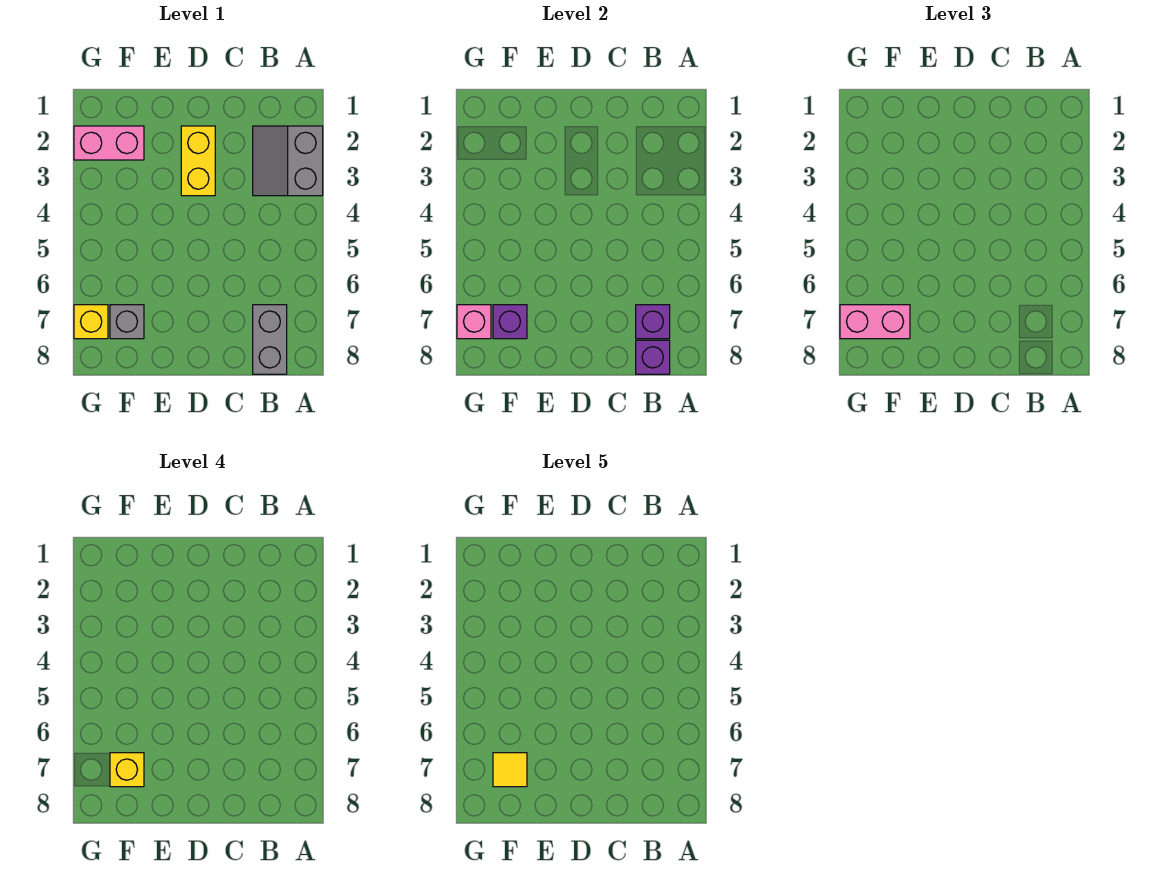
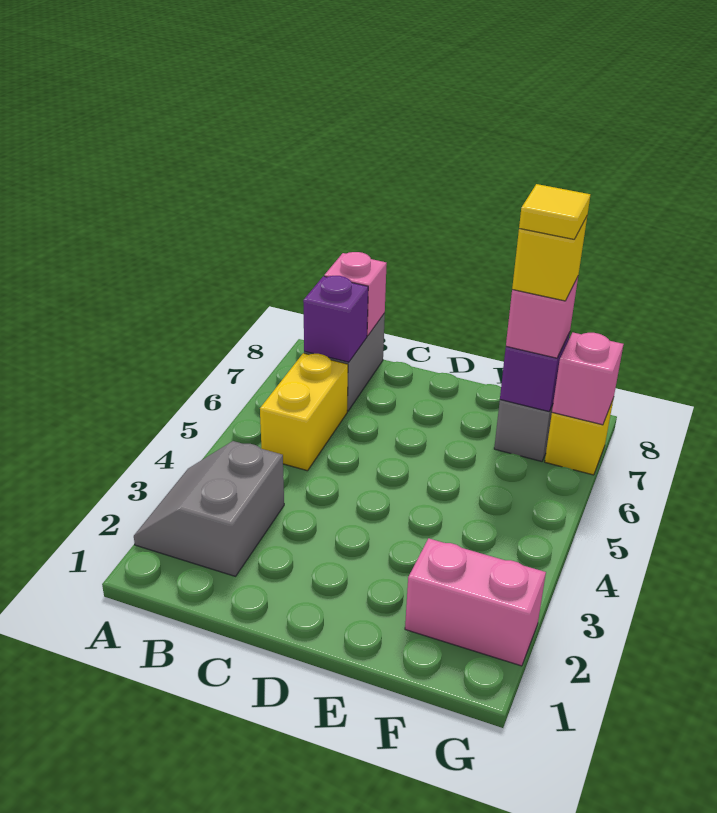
grey slope A2:B3 level 1 top A -> grey slope A2:B3 level 1 top B
purple brick B8 level 2 -> pink brick B8 level 2
yellow brick D2:D3 level 1 -> yellow brick B5:B6 level 1
pink brick F7:G7 level 3 -> pink brick F7 level 3

